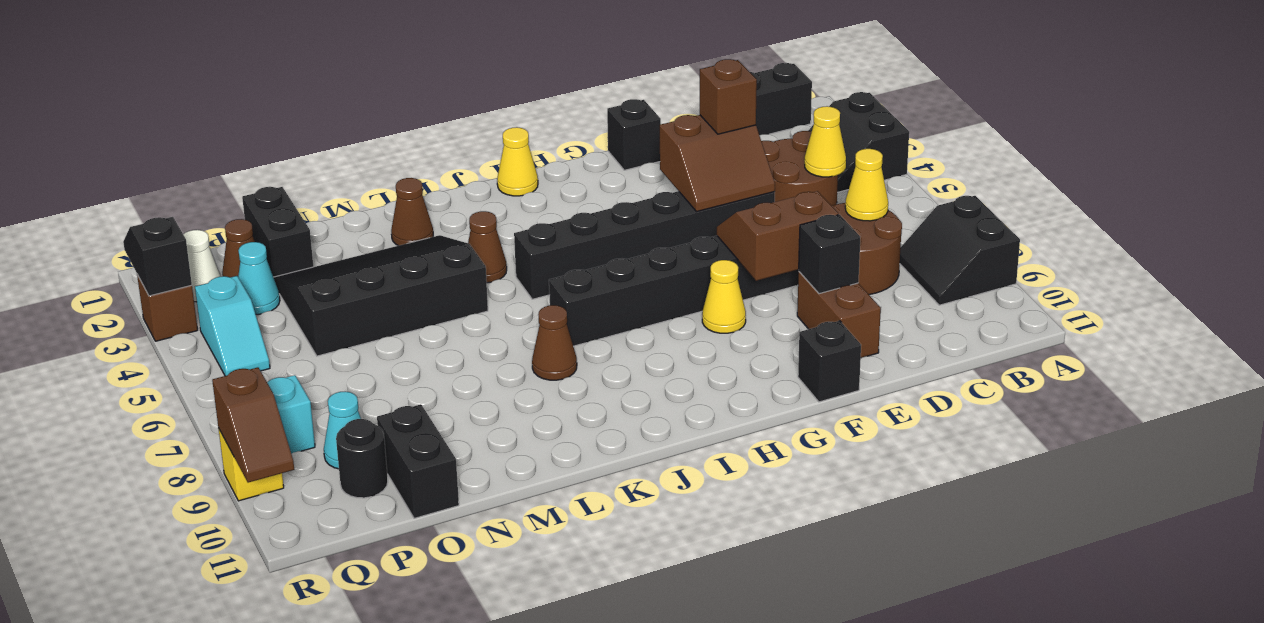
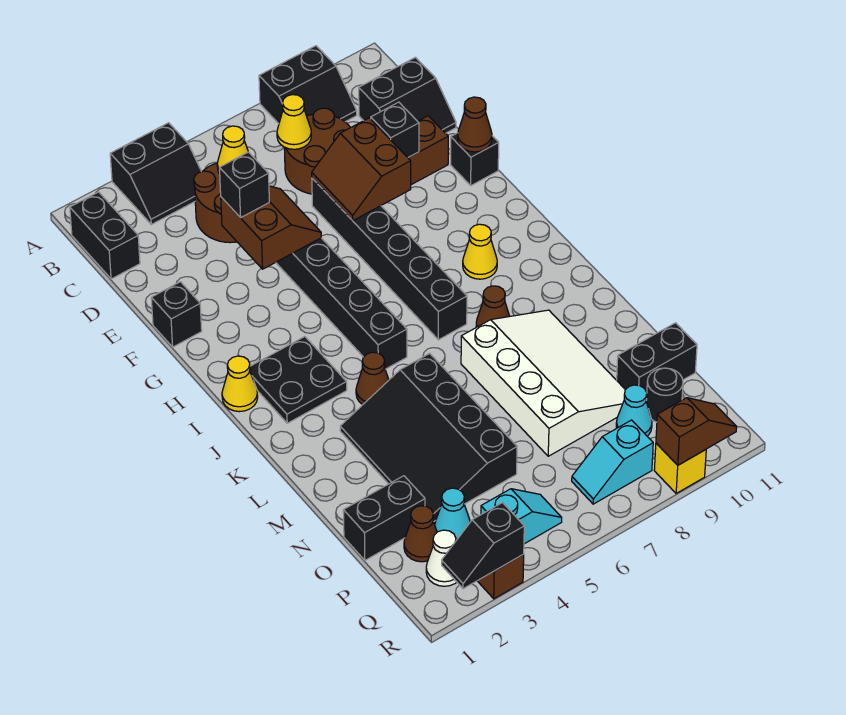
none -> black slope C10:D11 level 1 top C
brown brick E4 level 3 -> black brick E4 level 3
yellow cone G8 level 1 -> yellow cone I9 level 1
none -> black plate I2:J3 level 1
brown cone L2 level 1 -> brown cone F11 level 2
none -> white slope L7:O9 level 1 top 7

